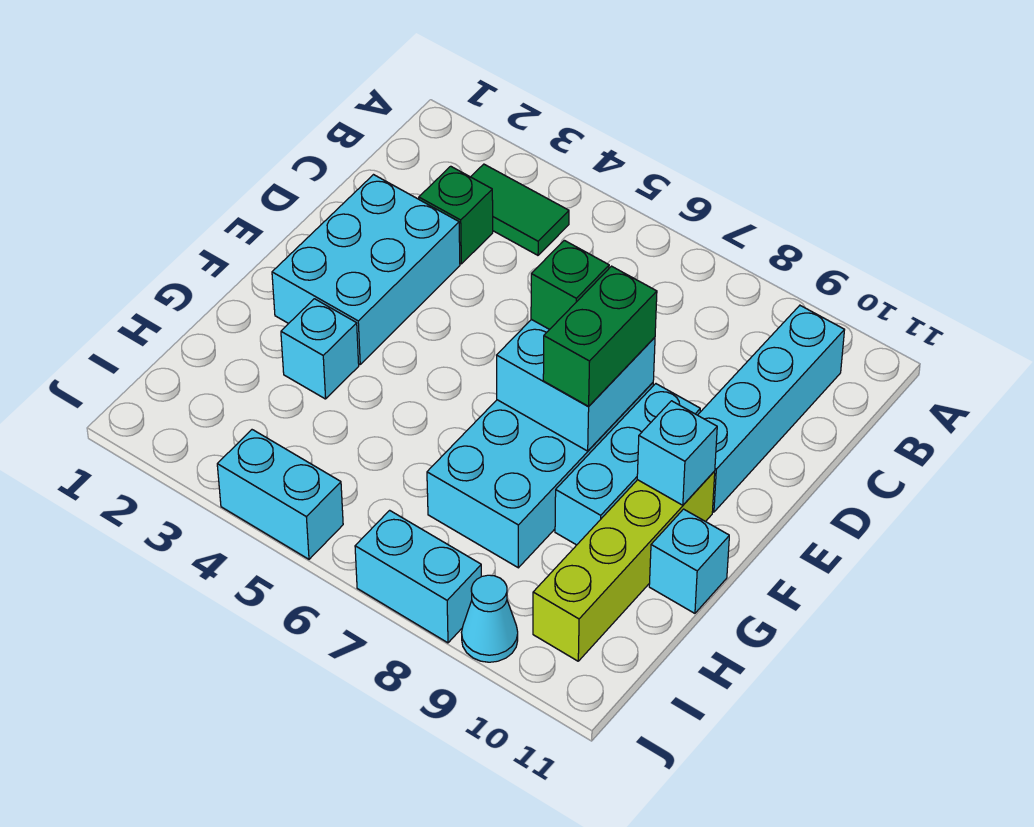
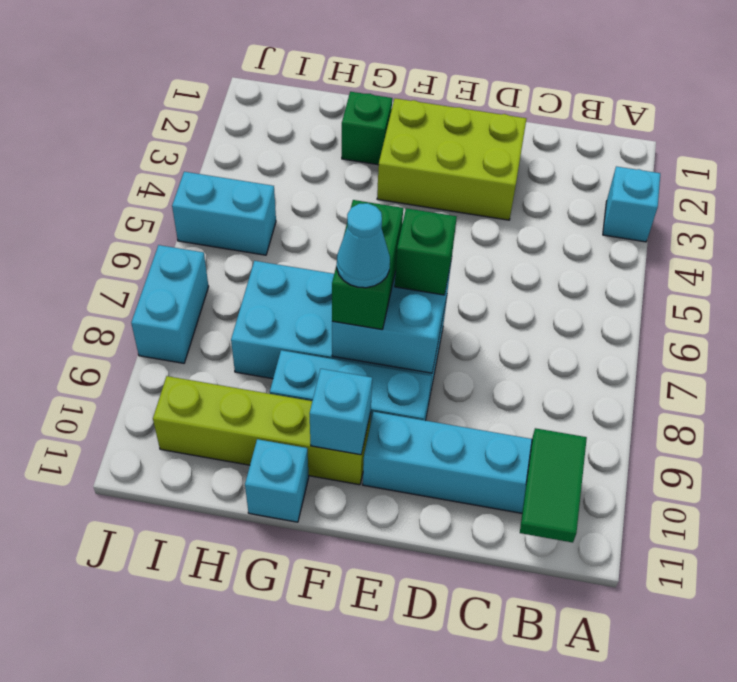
green tile B3:B4 level 1 -> green tile B10:B11 level 2
green brick C3 level 1 -> green brick G2 level 1
cyan brick D2:F3 level 1 -> lime brick D2:F3 level 1
green brick E8:F8 level 3 -> green brick F7:F8 level 3
cyan brick G3 level 1 -> cyan brick A3 level 1
cyan brick J4:J5 level 1 -> cyan brick I5:J5 level 1
cyan cone J9 level 1 -> cyan cone F8 level 4

